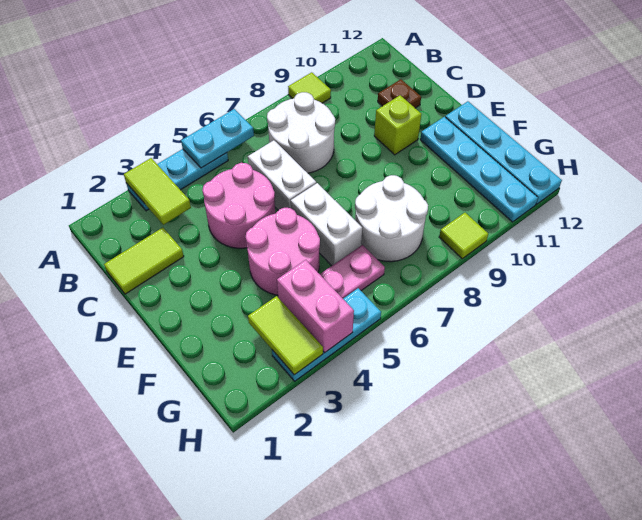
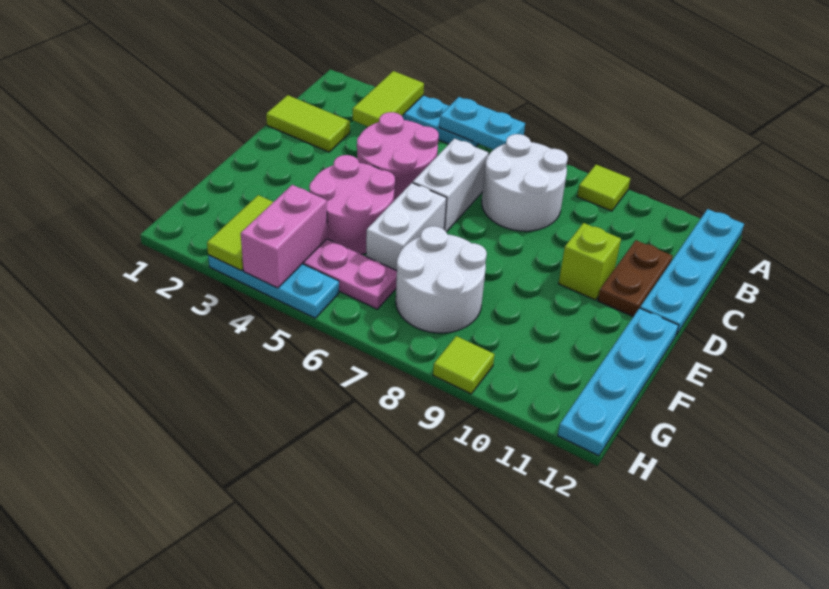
brown plate C11 level 1 -> brown plate C11:D11 level 1
cyan plate E11:H11 level 1 -> cyan plate A12:D12 level 1

